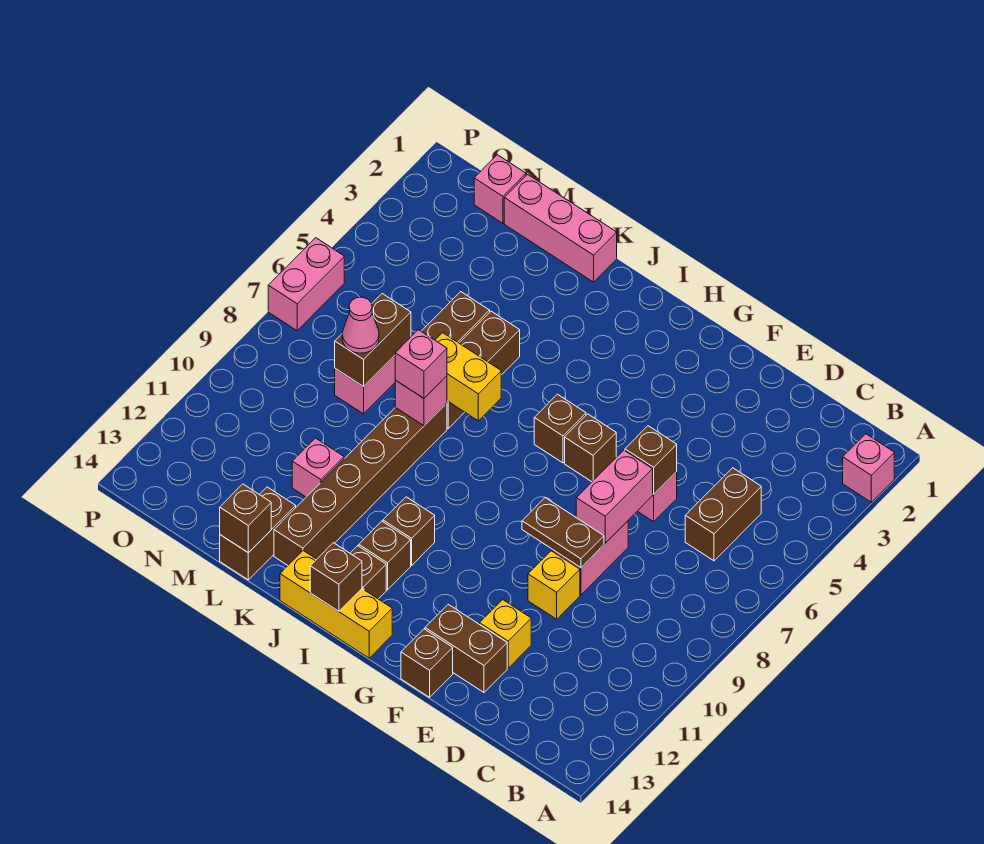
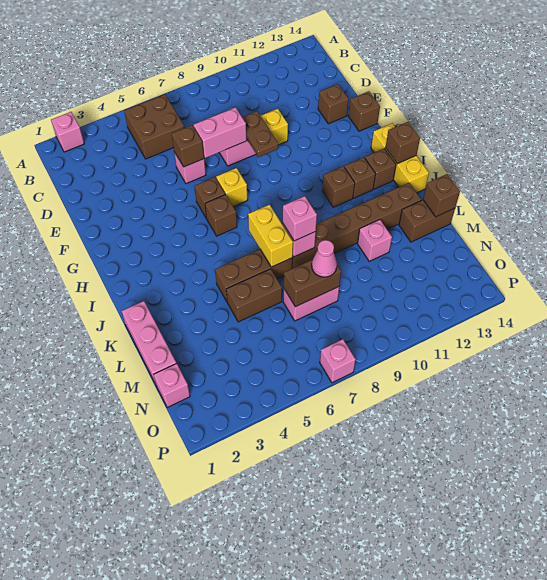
brown brick C5:C6 level 1 -> brown brick B5:C6 level 1
yellow brick E12 level 1 -> yellow brick G7 level 1
brown brick E13:F13 level 1 -> brown brick E13 level 1
pink brick P6:P7 level 1 -> pink brick P7 level 1

